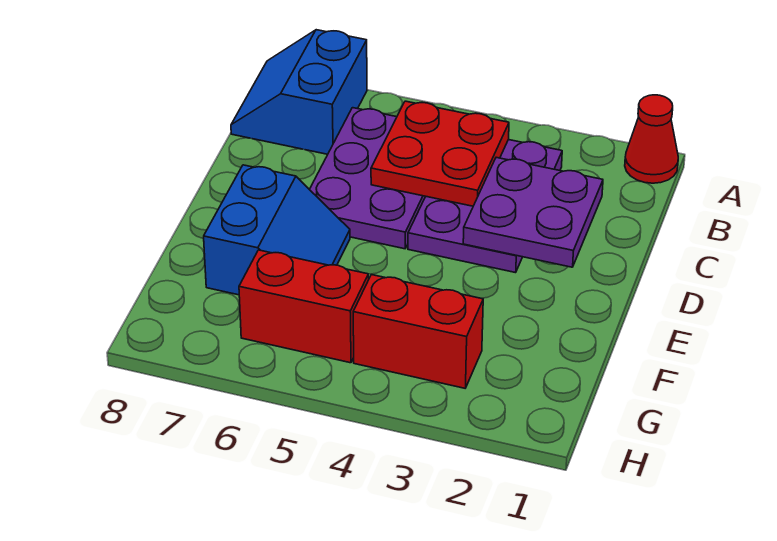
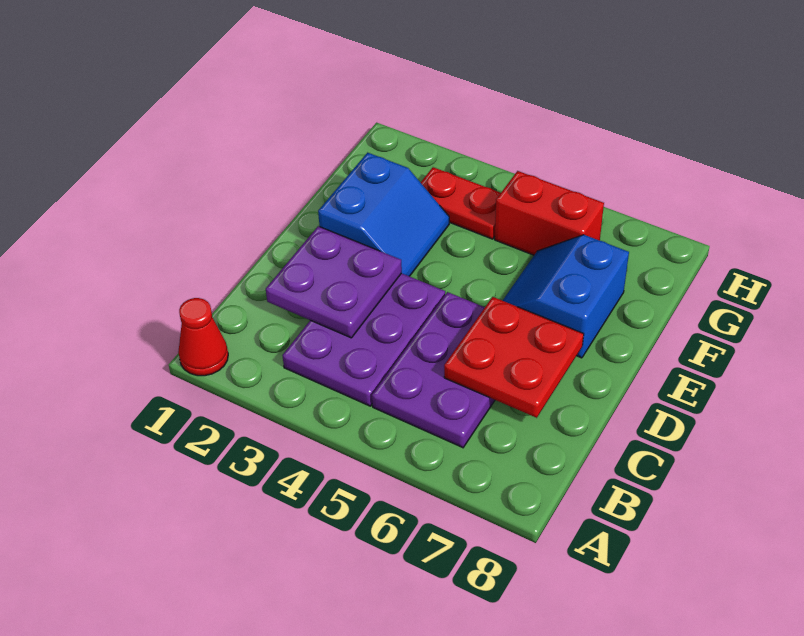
blue slope A7:B8 level 1 top 7 -> blue slope E2:F3 level 1 top 2
red plate B4:C5 level 2 -> red plate C6:D7 level 2
red brick G3:G4 level 1 -> red plate G3:G4 level 1

